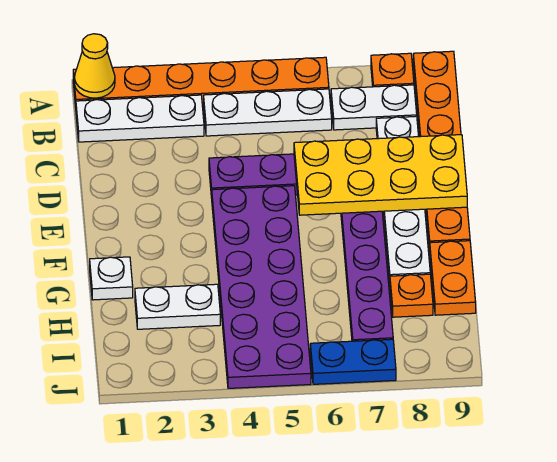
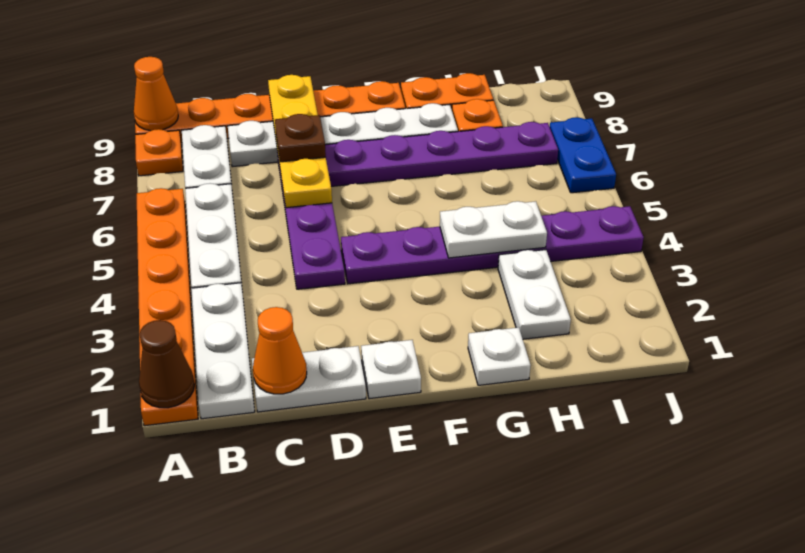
yellow cone A1 level 2 -> brown cone A1 level 2
none -> orange cone A9 level 2
none -> white plate C1:D1 level 1
none -> orange cone C1 level 2
yellow plate D6:E9 level 2 -> yellow plate D6:D9 level 2
none -> brown plate D7 level 3
none -> white plate E1 level 1
purple plate E4:J5 level 1 -> purple plate E4:J4 level 1
none -> white plate G4:H4 level 2

